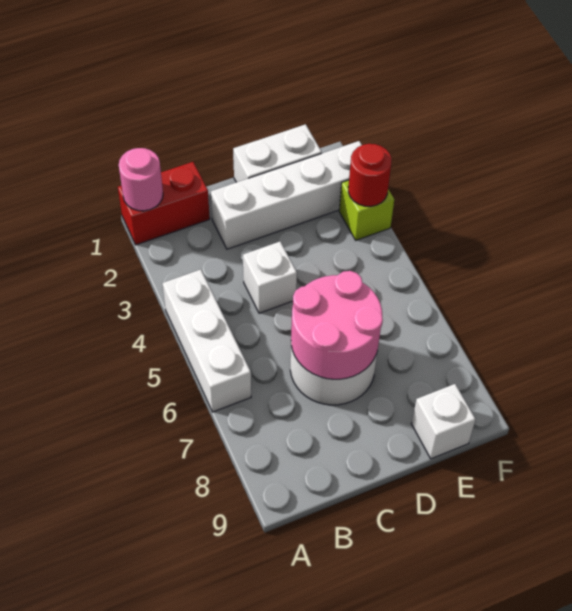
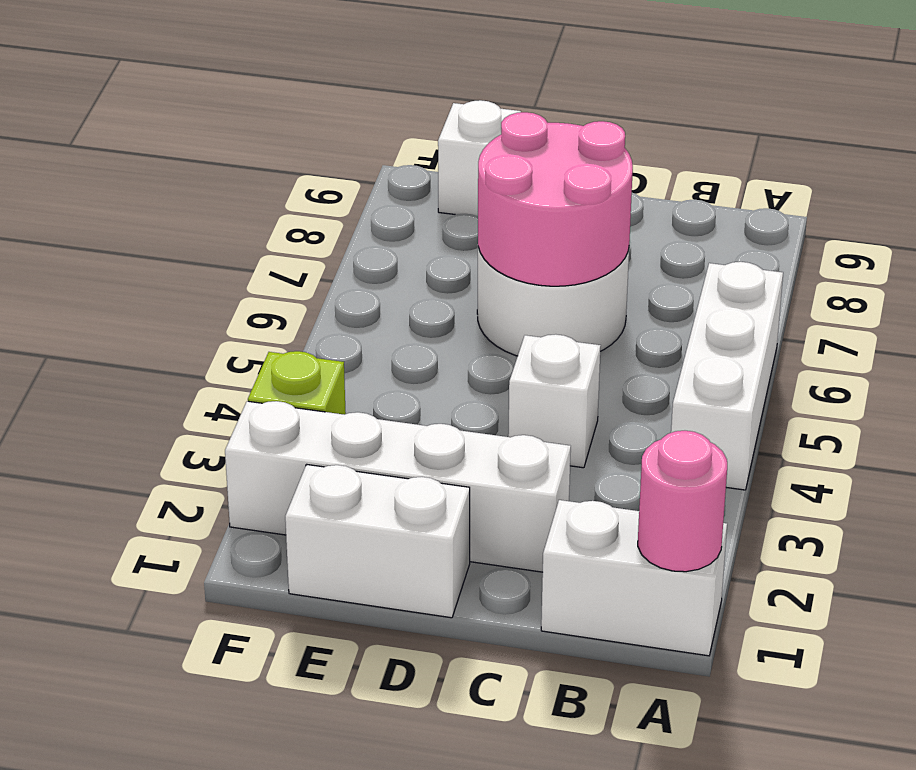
red brick A1:B1 level 1 -> white brick A1:B1 level 1
red round brick F3 level 2 -> none

